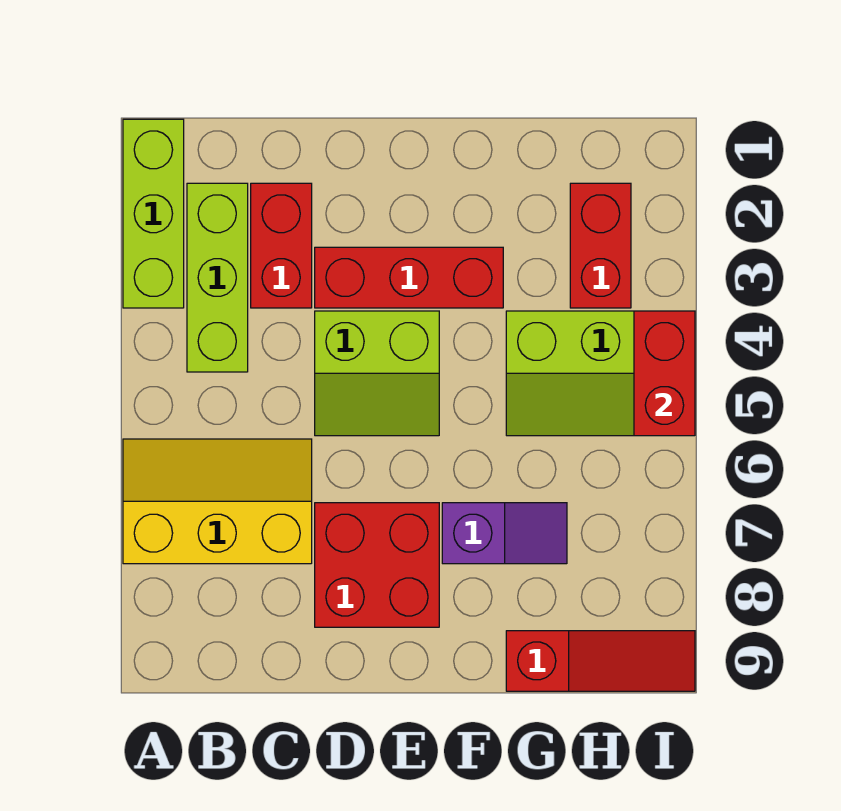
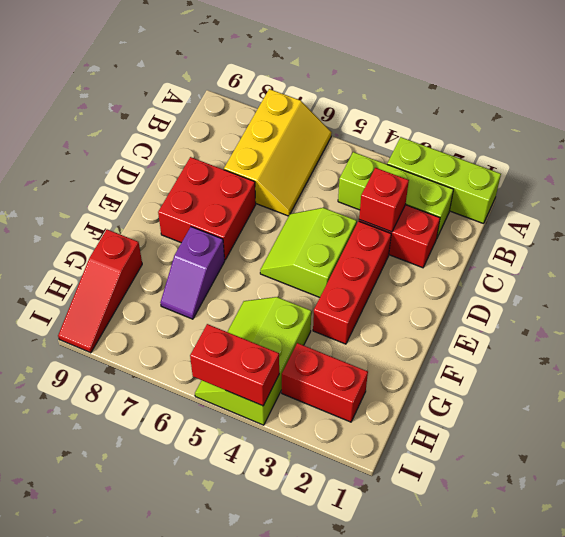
none -> red brick C3 level 2

